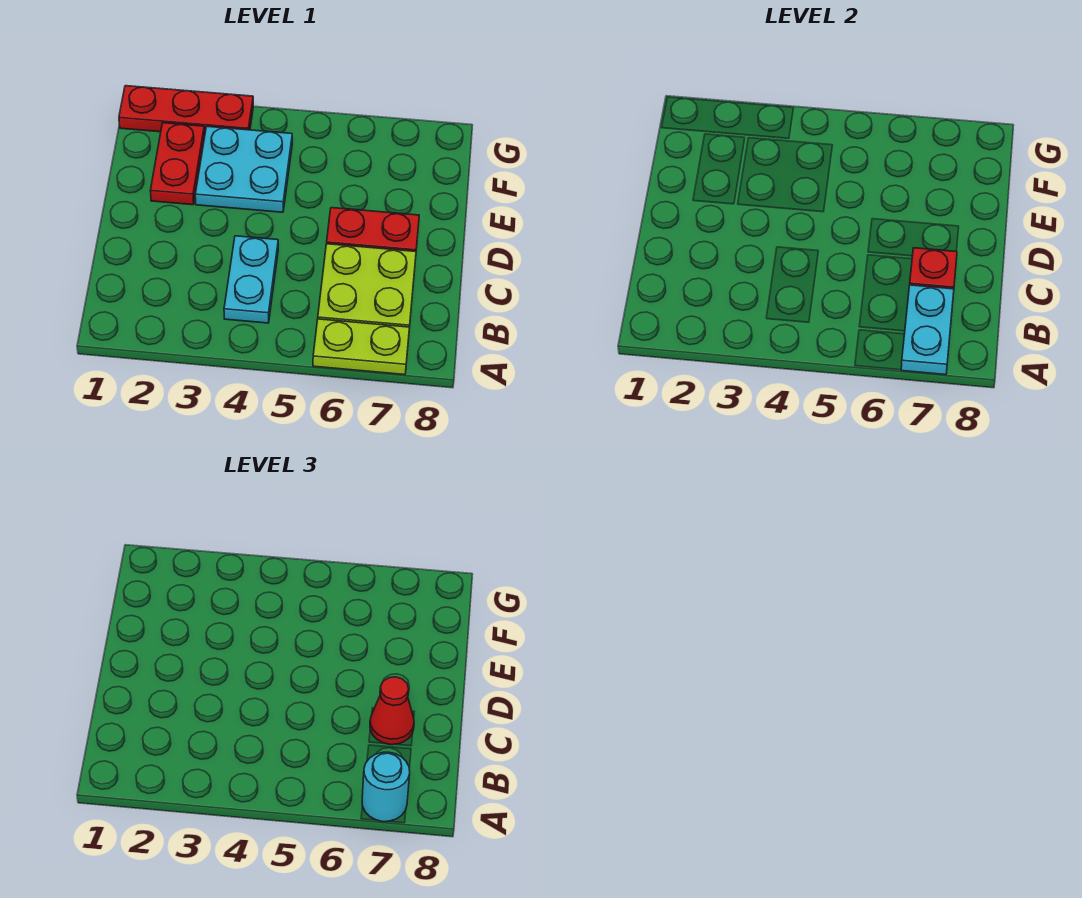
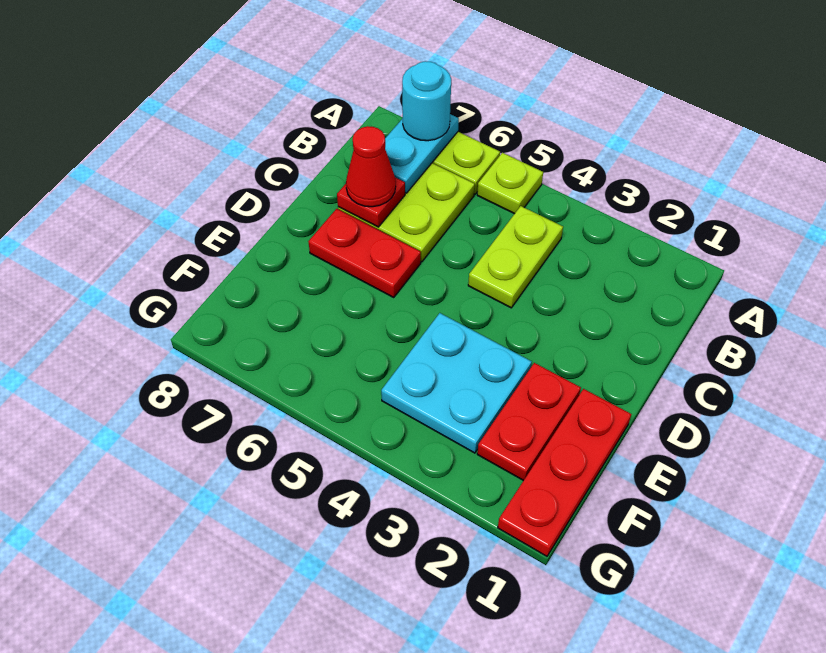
none -> lime plate A5 level 1
cyan plate B4:C4 level 1 -> lime plate B4:C4 level 1
red plate G1:G3 level 1 -> red plate E1:G1 level 1

